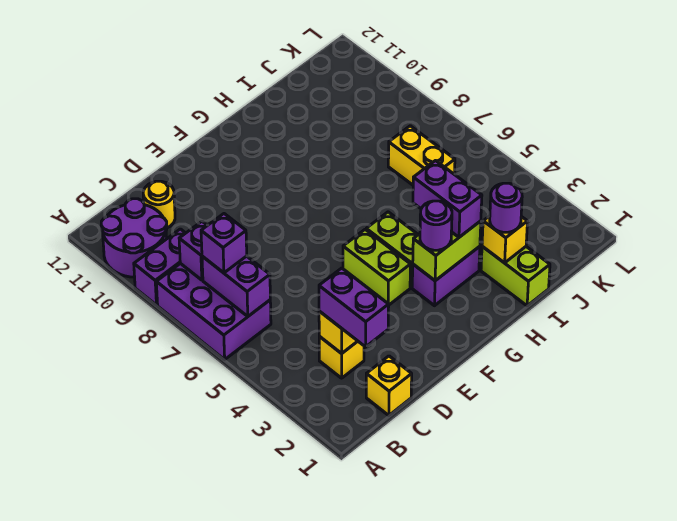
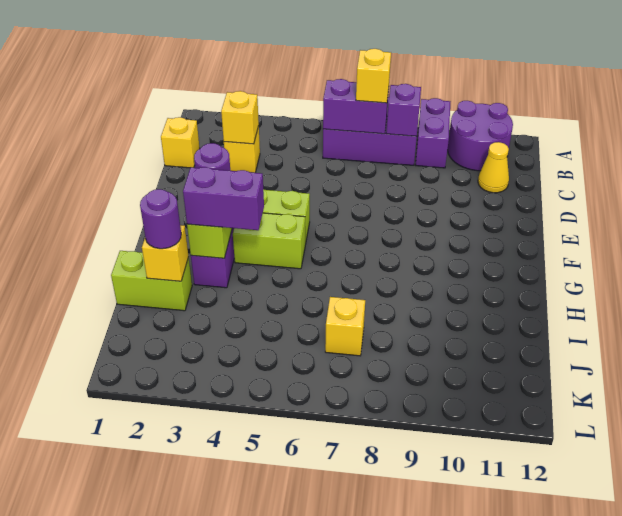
purple brick B7 level 3 -> yellow brick B7 level 3
purple brick C2:C3 level 3 -> none
yellow round brick C11 level 1 -> yellow cone C11 level 1
yellow brick J6:J7 level 1 -> yellow brick J7 level 1

